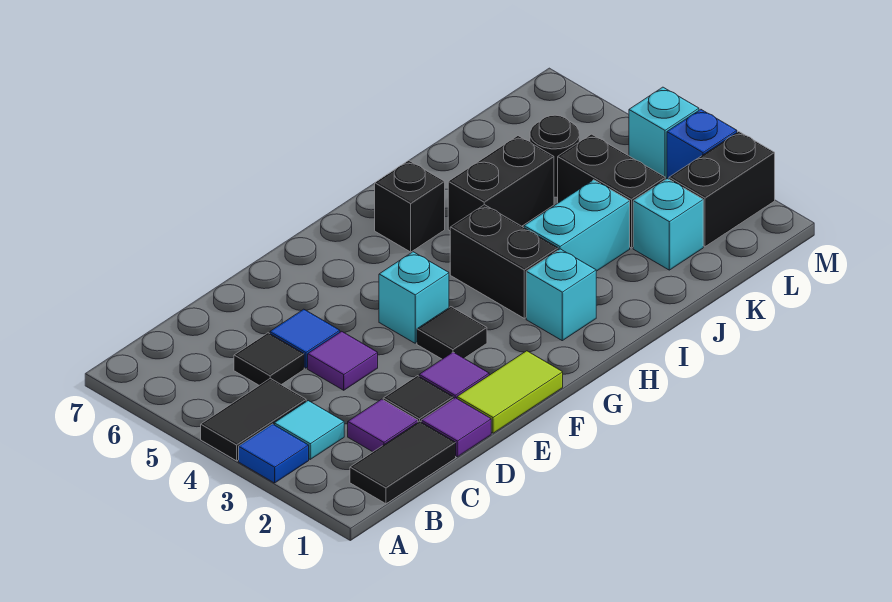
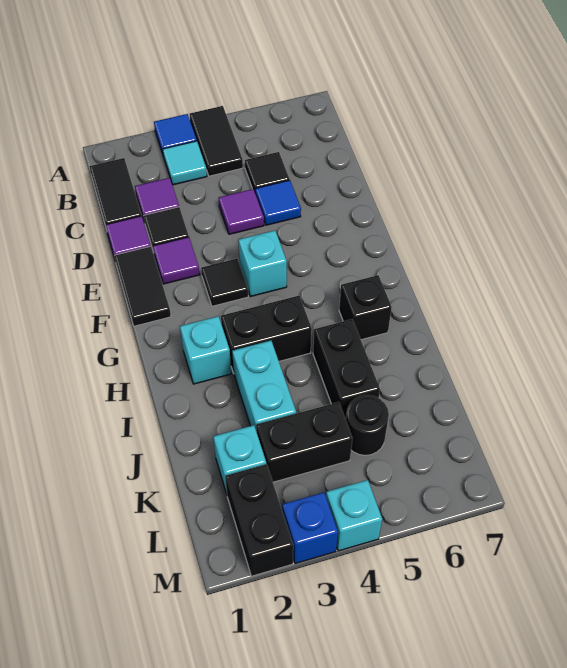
lime tile E1:F1 level 1 -> black tile E1:F1 level 1

